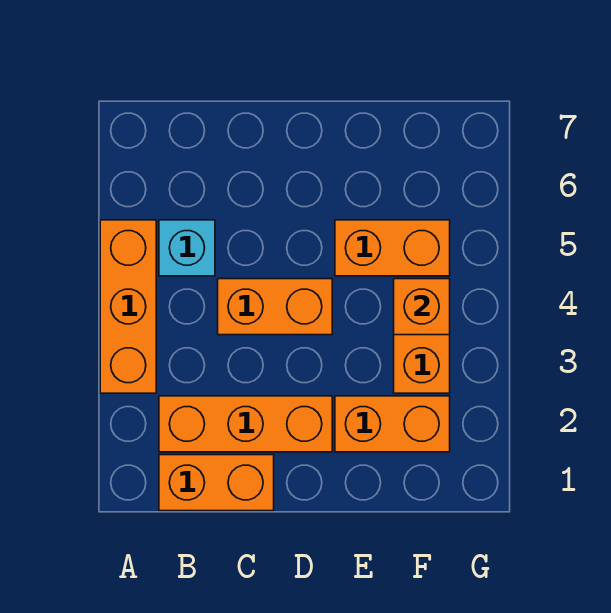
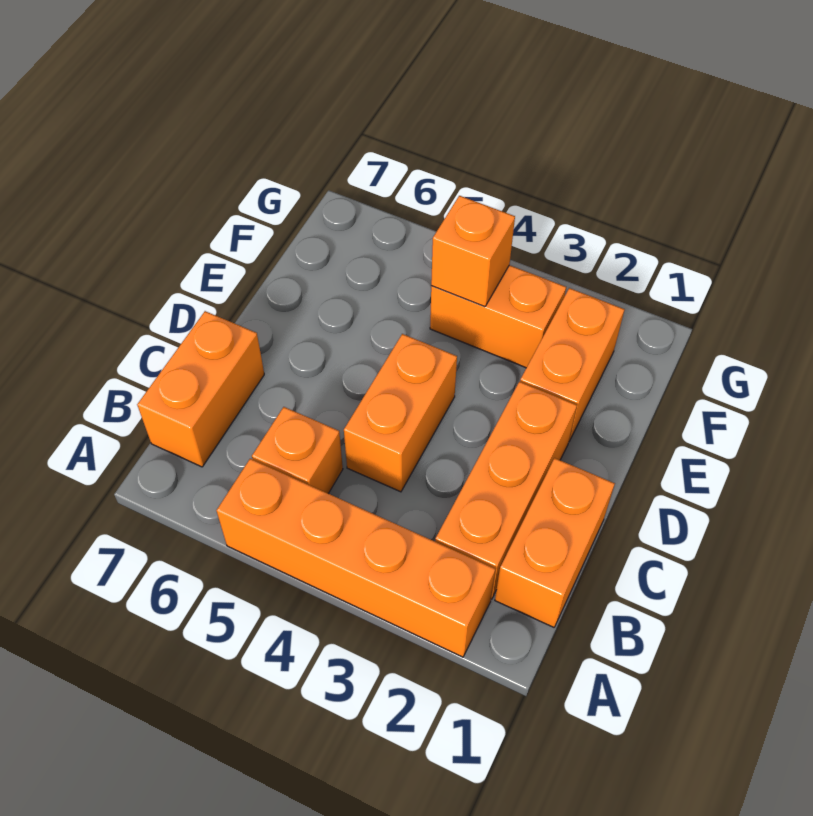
orange brick A3:A5 level 1 -> orange brick A2:A5 level 1
cyan brick B5 level 1 -> orange brick B5 level 1
orange brick E5:F5 level 1 -> orange brick B7:C7 level 1

